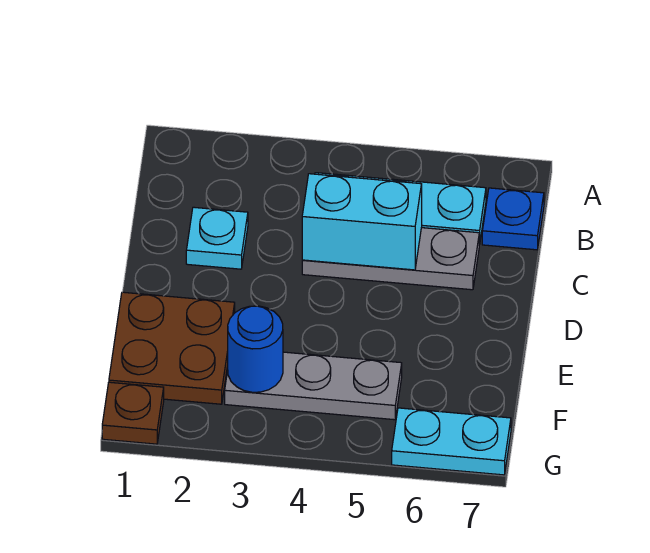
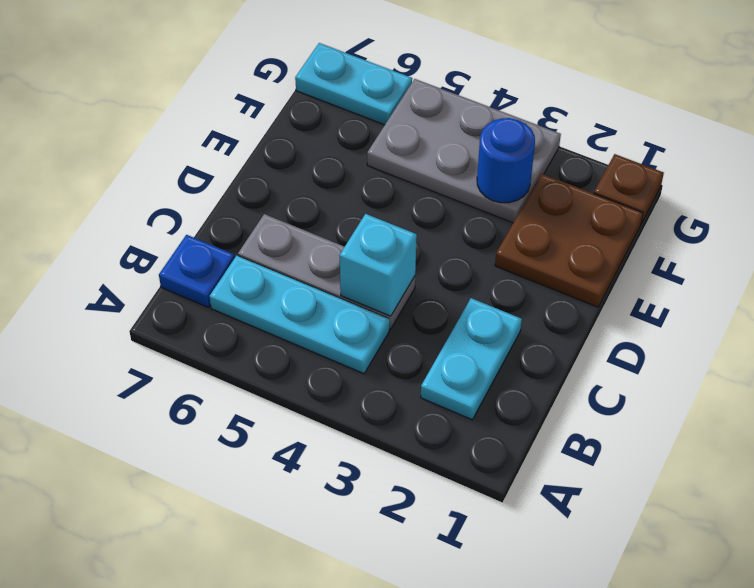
cyan plate C2 level 1 -> cyan plate B2:C2 level 1
cyan brick C4:C5 level 2 -> cyan brick C4 level 2
grey plate F3:F5 level 1 -> grey plate F3:G5 level 1

